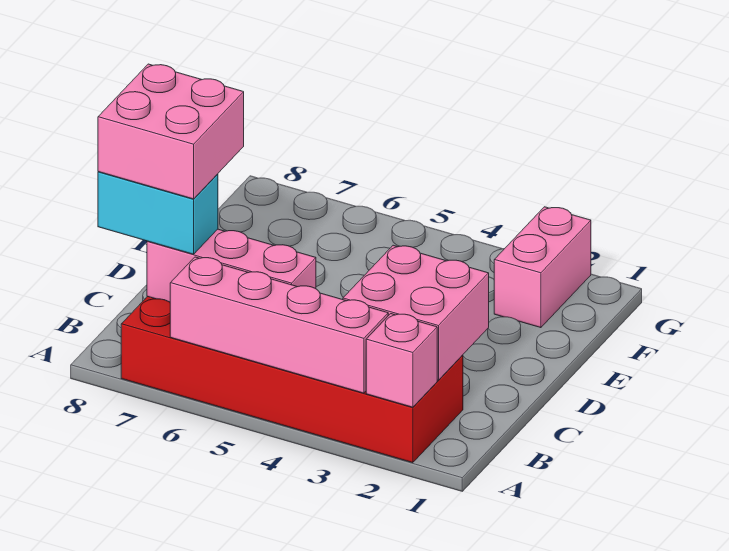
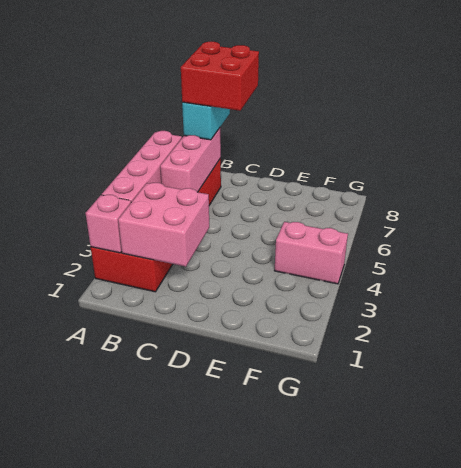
pink brick B7:C8 level 4 -> red brick B7:C8 level 4
pink brick F2:G2 level 1 -> pink brick F4:G4 level 1

